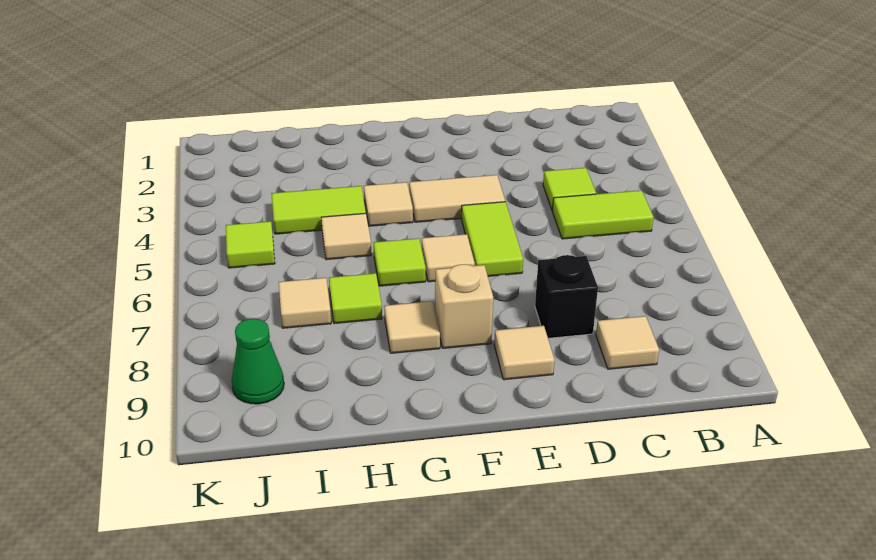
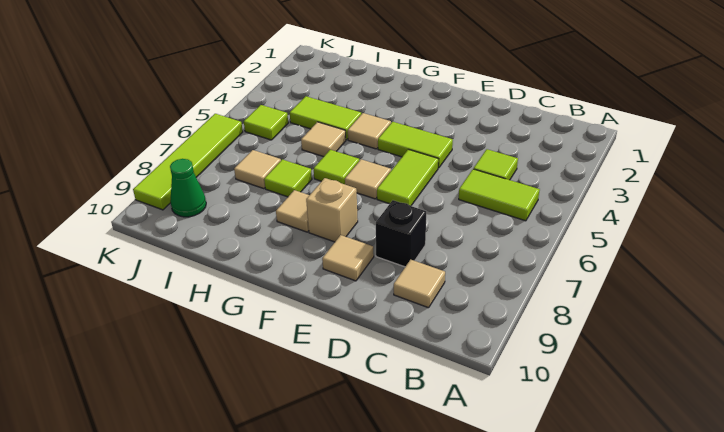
tan tile E4:F4 level 1 -> lime tile E4:F4 level 1
none -> lime tile K6:K9 level 1

